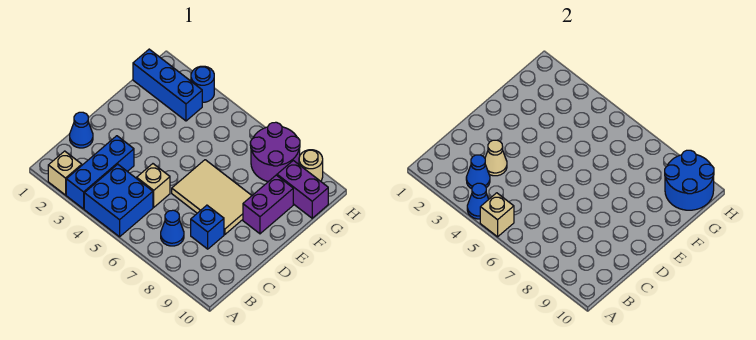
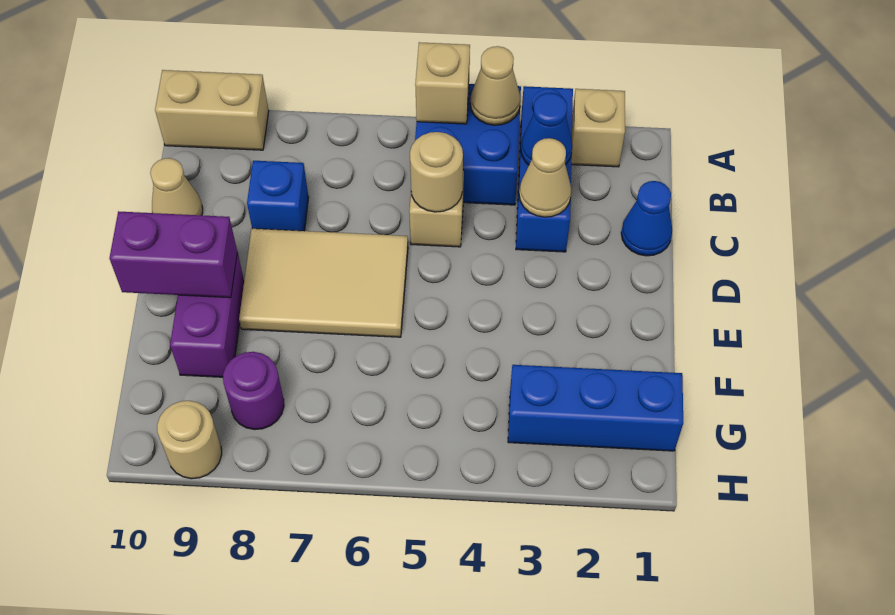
blue cone A4 level 2 -> tan cone A4 level 2
none -> tan brick A9:A10 level 1
blue cone B7 level 1 -> none
none -> tan round brick C5 level 2
none -> tan cone C10 level 1
purple round brick G7:H8 level 1 -> purple round brick G8 level 1
purple brick G9:G10 level 1 -> purple brick E9:E10 level 2
blue round brick G9:H10 level 2 -> none
blue round brick H3 level 1 -> none

